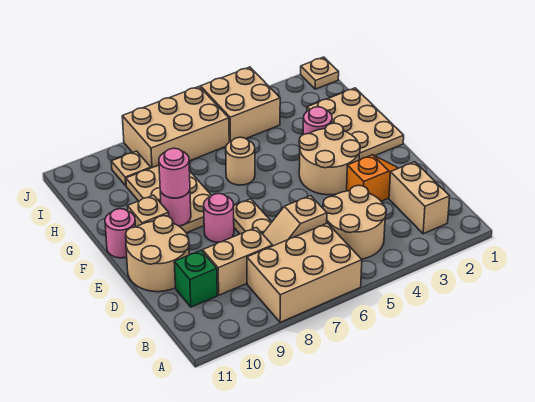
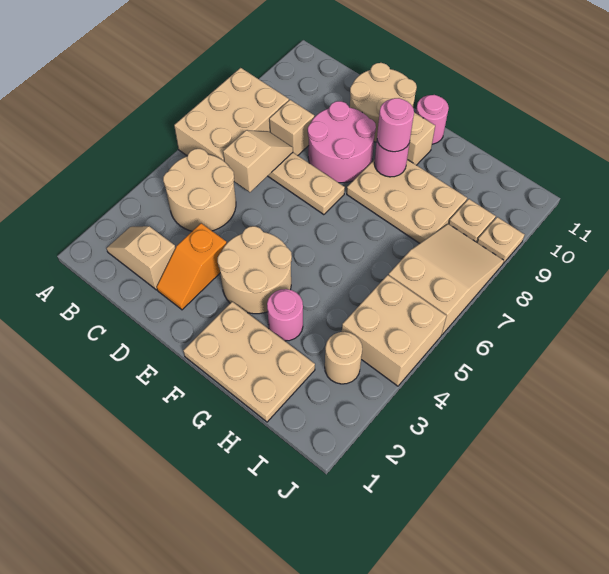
tan brick B2:C2 level 1 -> tan slope B2:C2 level 1 top C
tan brick C8:C9 level 1 -> tan brick C8 level 1
green brick C10 level 1 -> none
pink round brick E8 level 1 -> pink round brick D8:E9 level 1
tan round brick G6 level 1 -> tan round brick I3 level 1
tan brick I6:J8 level 1 -> tan slope I6:J8 level 1 top 6
tan plate J1 level 1 -> tan plate J9 level 1

